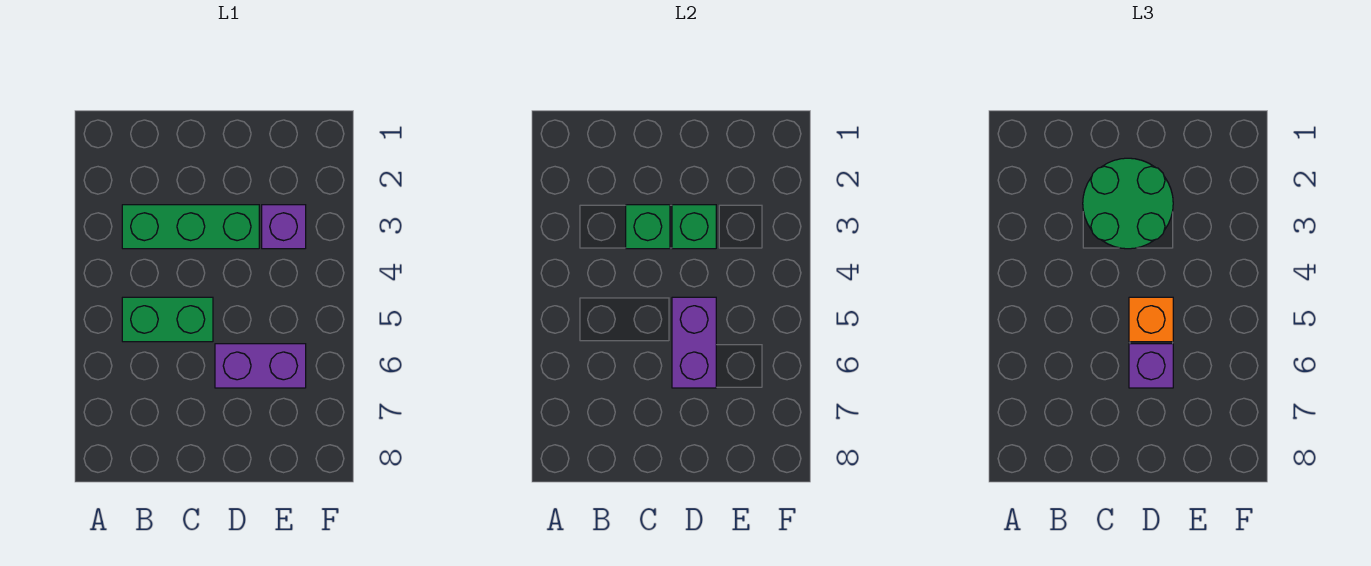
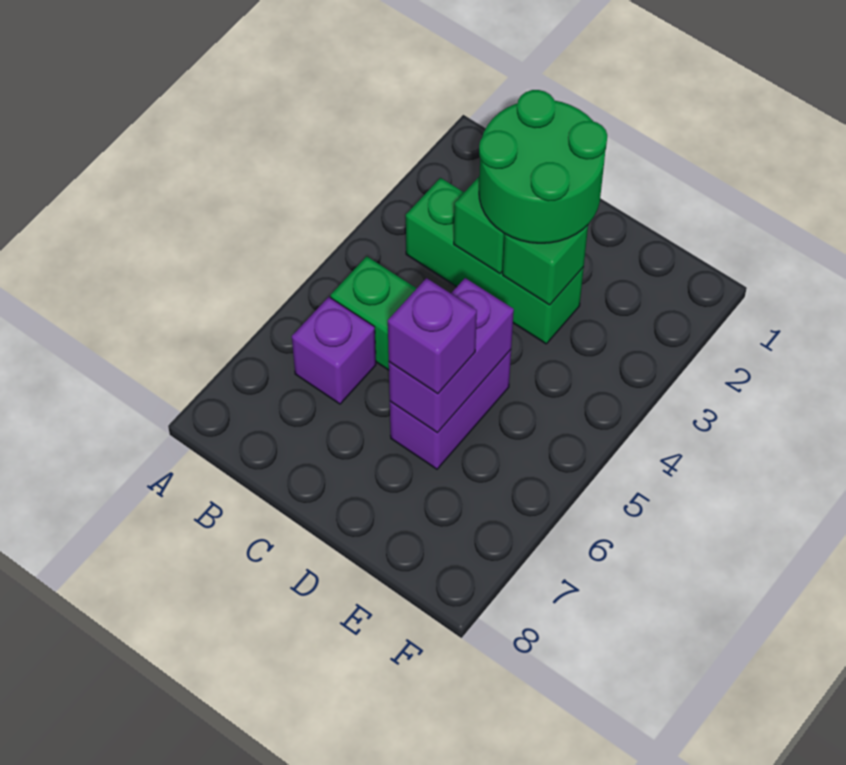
orange brick D5 level 3 -> none
purple brick D6:E6 level 1 -> purple brick D5:D6 level 1
purple brick E3 level 1 -> purple brick B6 level 1

